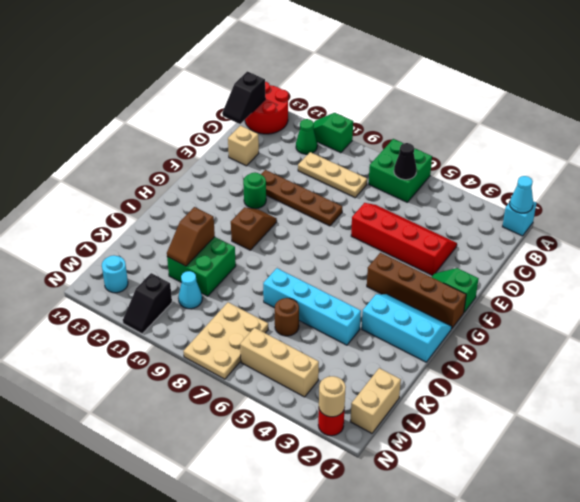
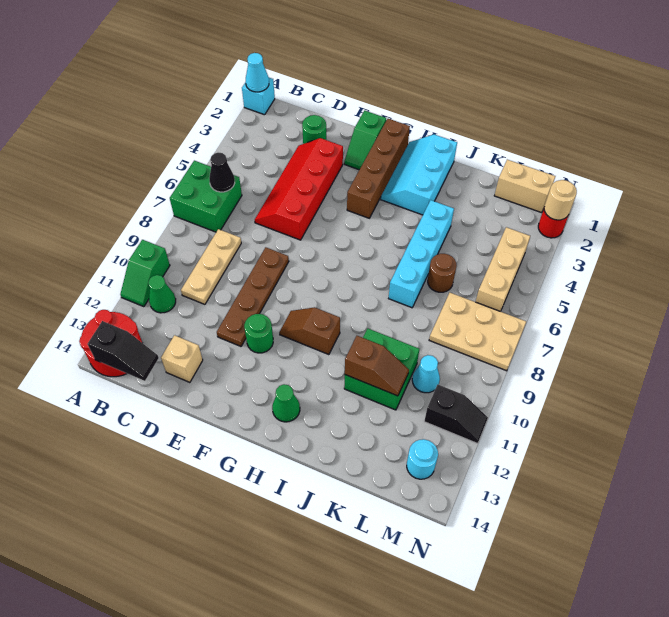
none -> green round brick D2 level 1
none -> green cone H13 level 1

